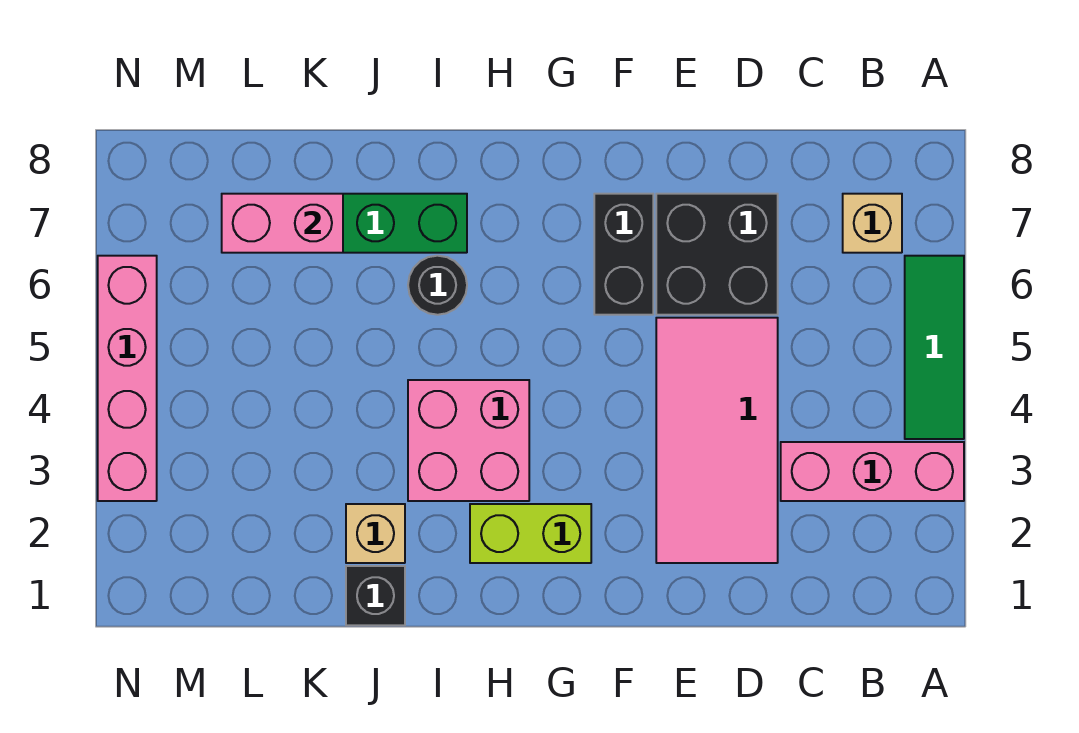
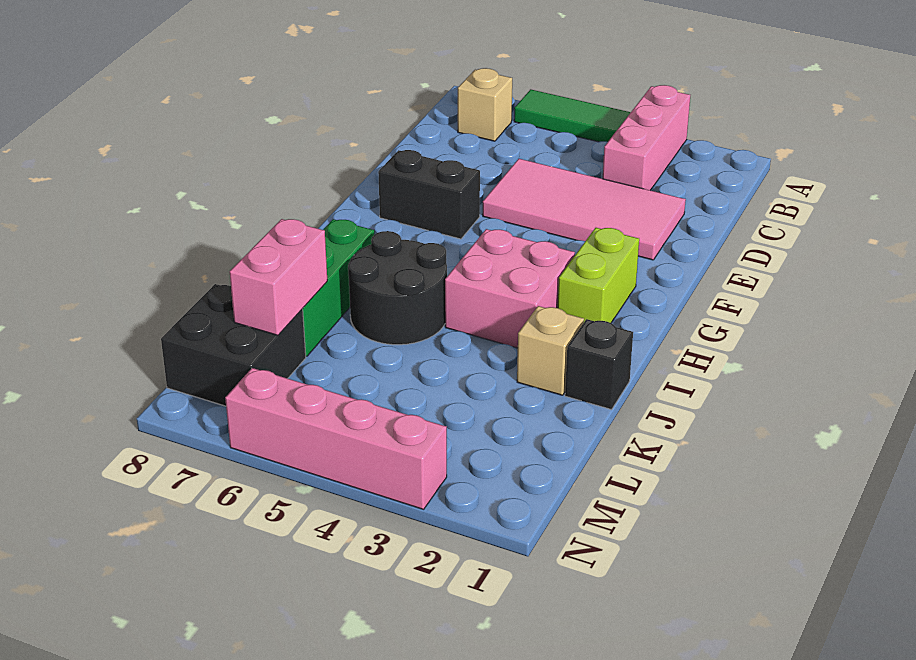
black brick D6:E7 level 1 -> black brick L7:M8 level 1
black round brick I6 level 1 -> black round brick I5:J6 level 1

